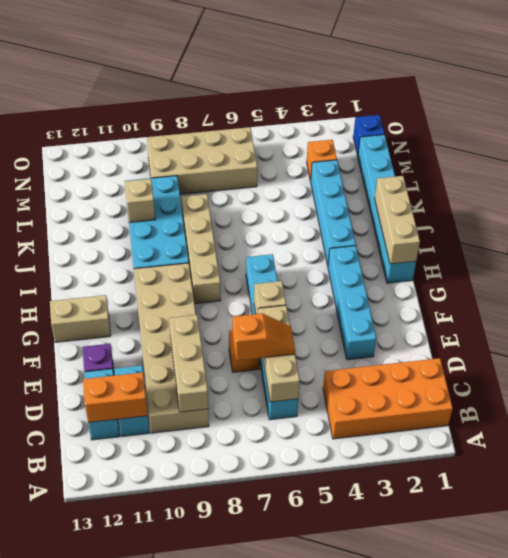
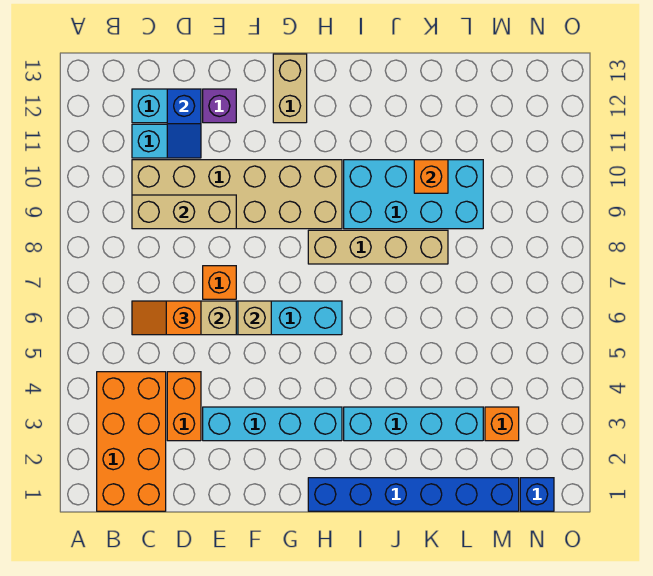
orange brick C11:C12 level 2 -> orange brick D3:D4 level 1
orange slope D6:D7 level 3 top 7 -> orange slope C6:D6 level 3 top D
none -> blue slope D11:D12 level 2 top 12
cyan brick H1:M1 level 1 -> blue brick H1:M1 level 1
tan brick H1:J1 level 2 -> none
tan brick K10 level 2 -> orange brick K10 level 2
tan brick M6:N9 level 1 -> none

